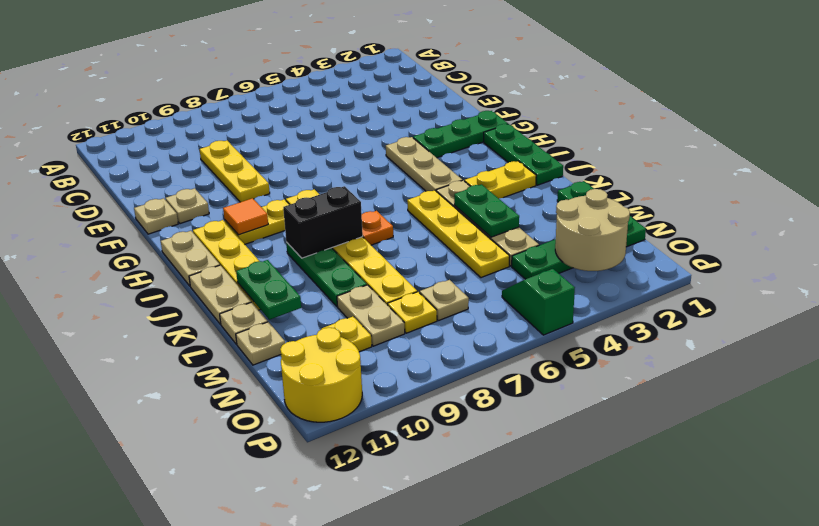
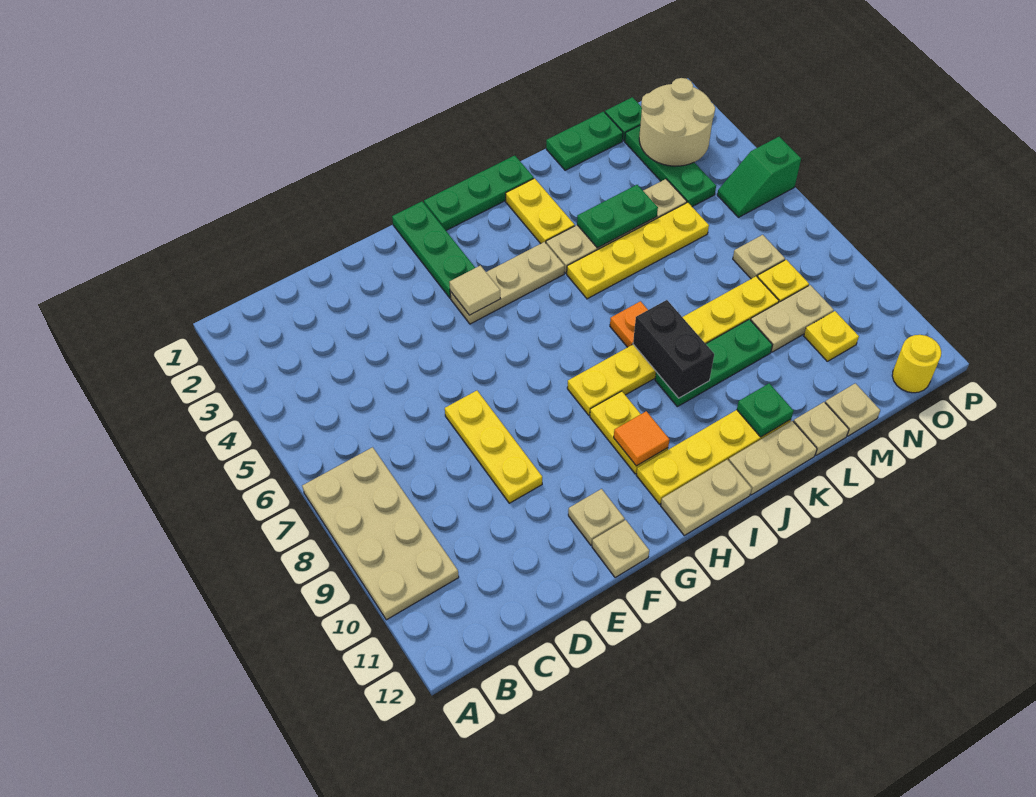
none -> tan plate A7:B10 level 1
yellow plate D9:F9 level 1 -> yellow plate E7:E9 level 1
none -> tan tile G4 level 2
green plate K11:L11 level 2 -> green plate K11 level 2
yellow round brick O11:P12 level 1 -> yellow round brick O12 level 1

